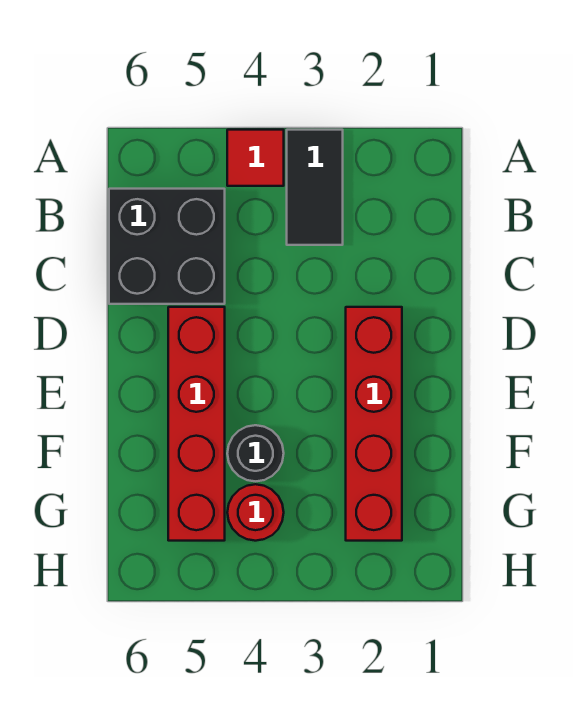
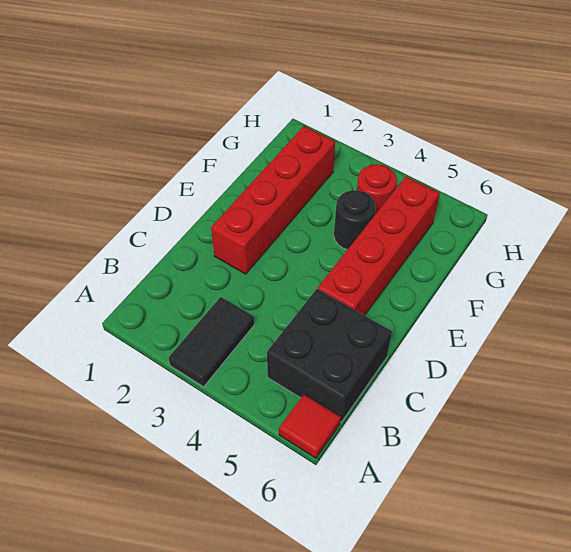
red tile A4 level 1 -> red tile A6 level 1

